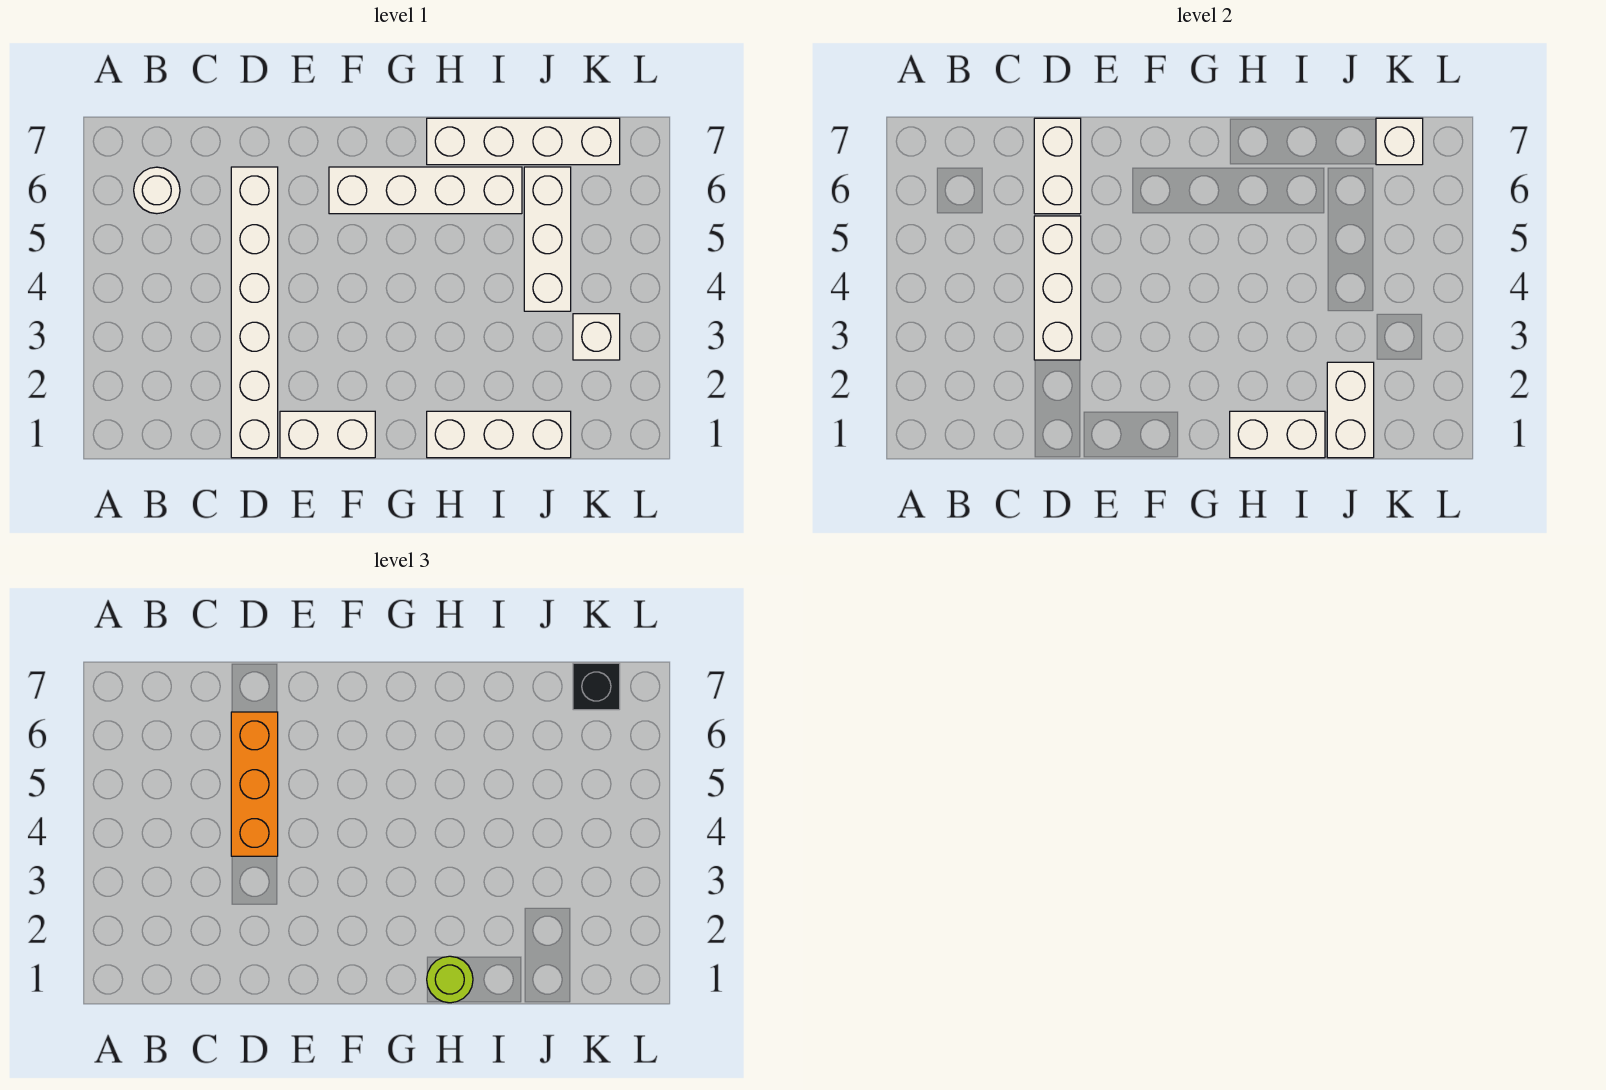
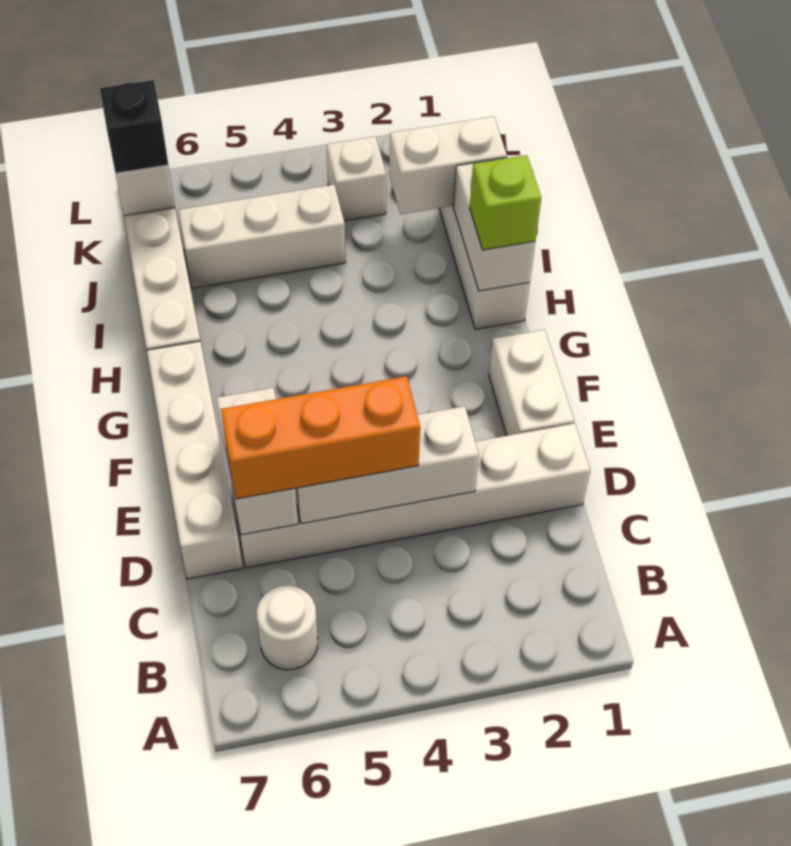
white brick D6:D7 level 2 -> white brick D6:E6 level 2
white brick F6:I6 level 1 -> white brick D7:G7 level 1
lime round brick H1 level 3 -> lime brick H1 level 3

